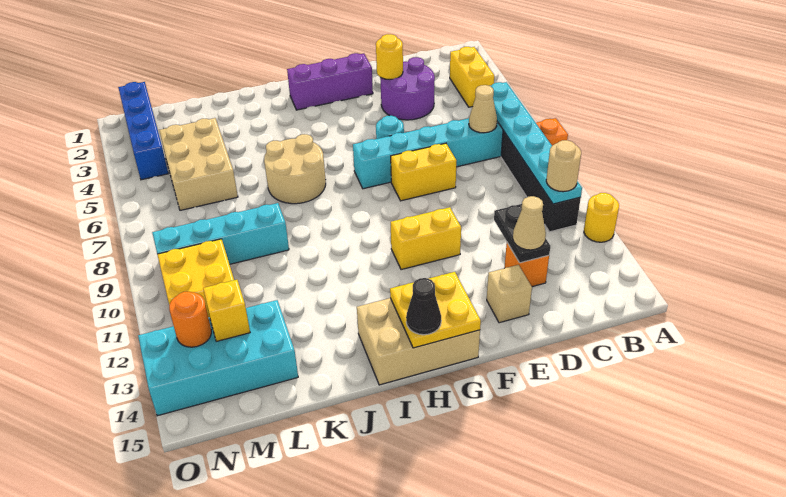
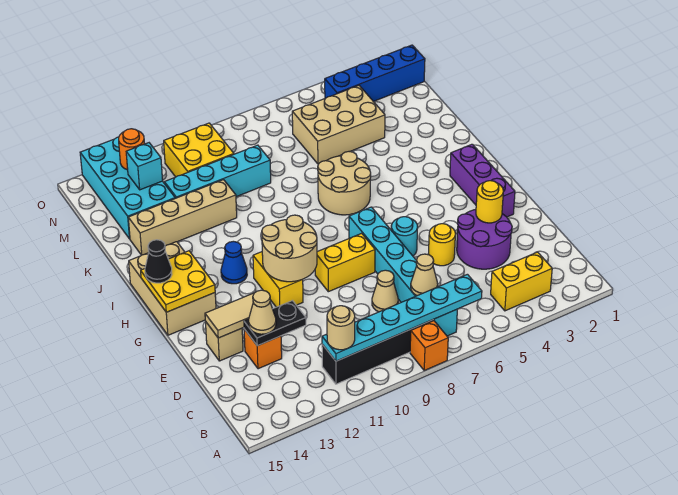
yellow round brick A12 level 1 -> yellow round brick E5 level 1
none -> tan cone D8 level 1
yellow brick E8:F8 level 1 -> yellow brick F8:F9 level 1
none -> tan tile E13:E14 level 2
none -> tan round brick F10:G11 level 2
none -> blue cone H12 level 1
cyan brick K9:N9 level 1 -> cyan brick L9:L12 level 1
none -> tan brick K11:K14 level 1
yellow brick M13 level 2 -> cyan brick M13 level 2

